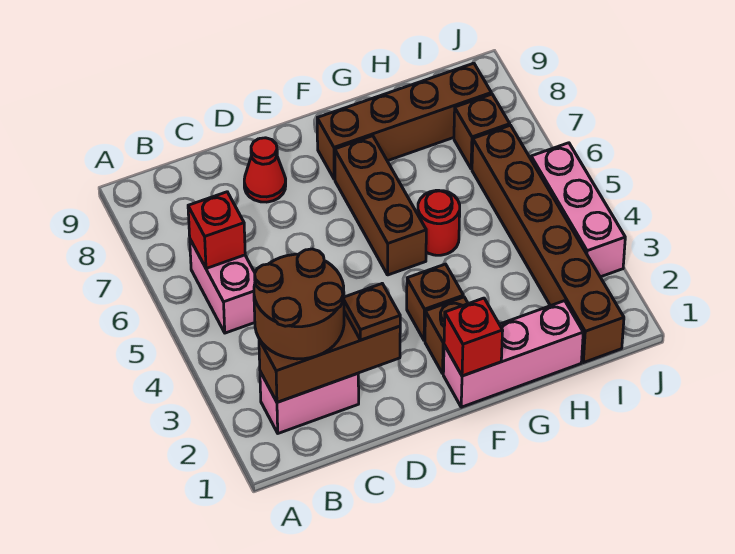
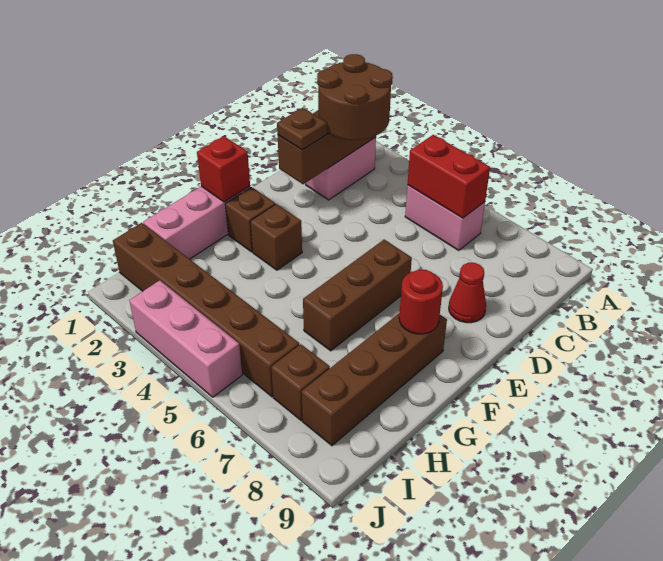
red brick B6 level 2 -> red brick B5:B6 level 2
brown brick F5:F7 level 1 -> brown brick E6:G6 level 1
red round brick G5 level 1 -> red round brick F8 level 2

